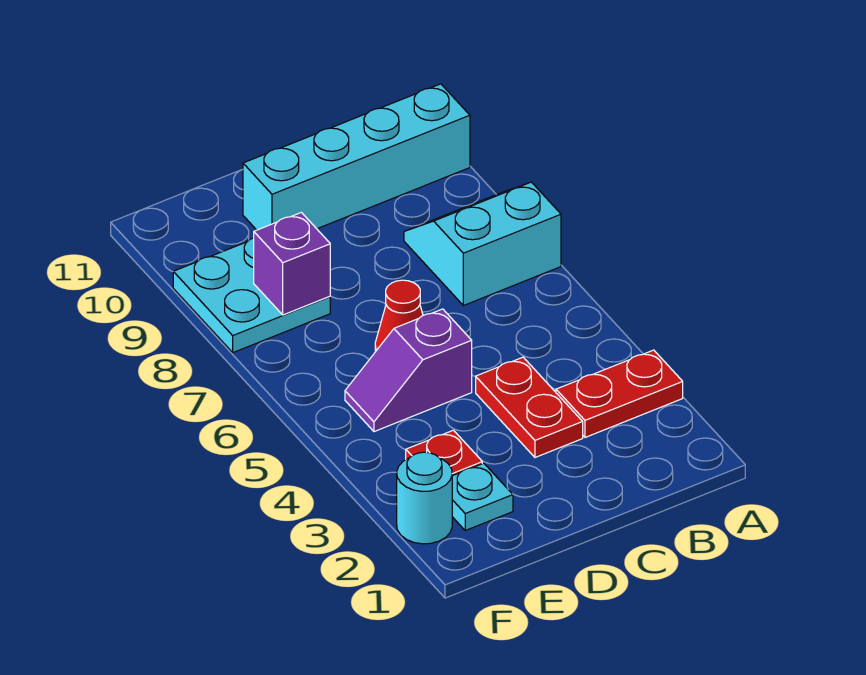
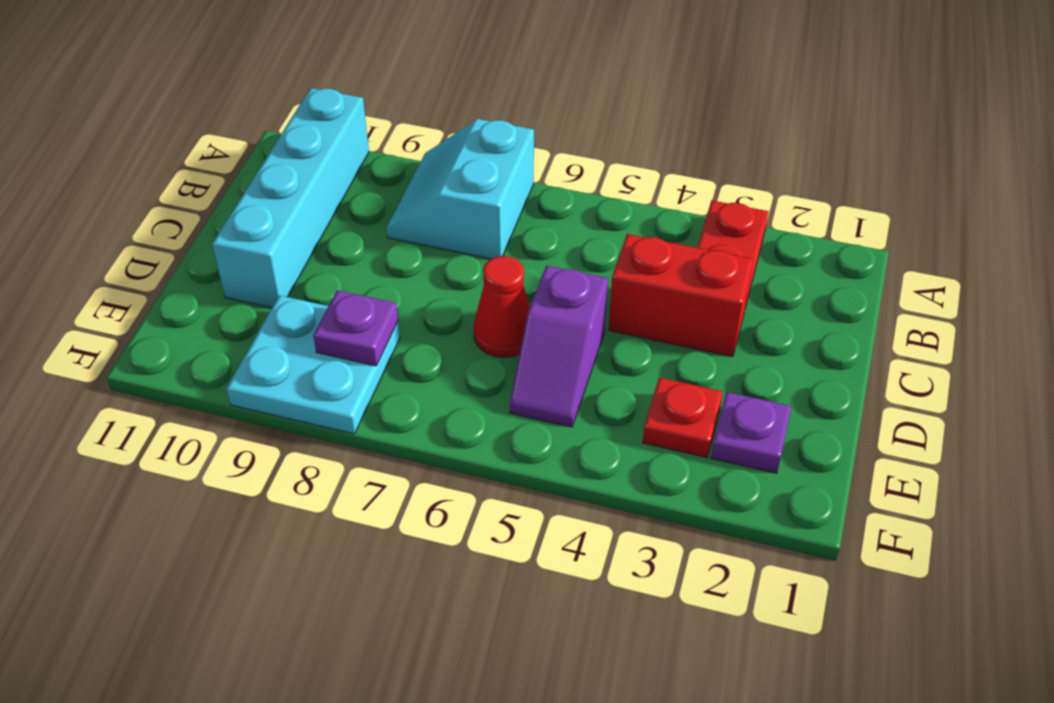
red plate C3:C4 level 1 -> red brick C3:C4 level 1
cyan plate E2 level 1 -> purple plate E2 level 1
purple brick E8 level 2 -> purple plate E8 level 2
cyan round brick F2 level 1 -> none

